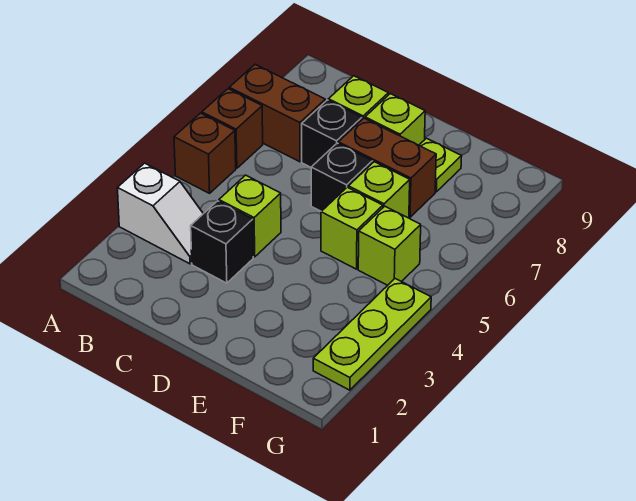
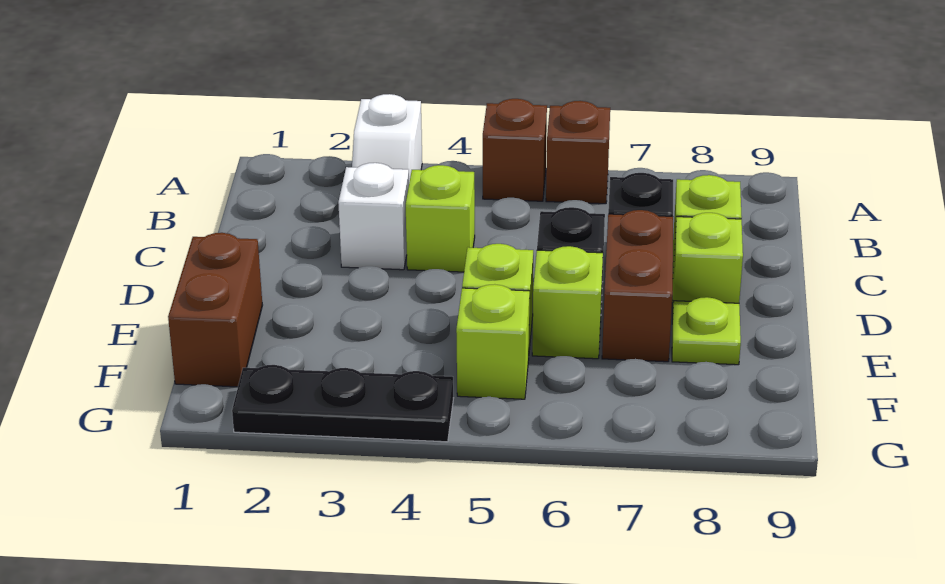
brown brick A7:B7 level 1 -> brown brick E1:F1 level 1
black brick C3 level 1 -> white brick C3 level 1
lime plate G2:G4 level 1 -> black plate G2:G4 level 1

